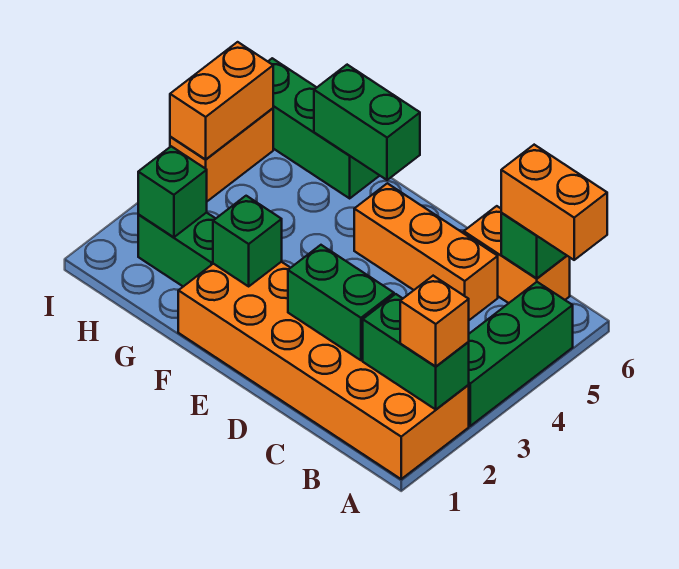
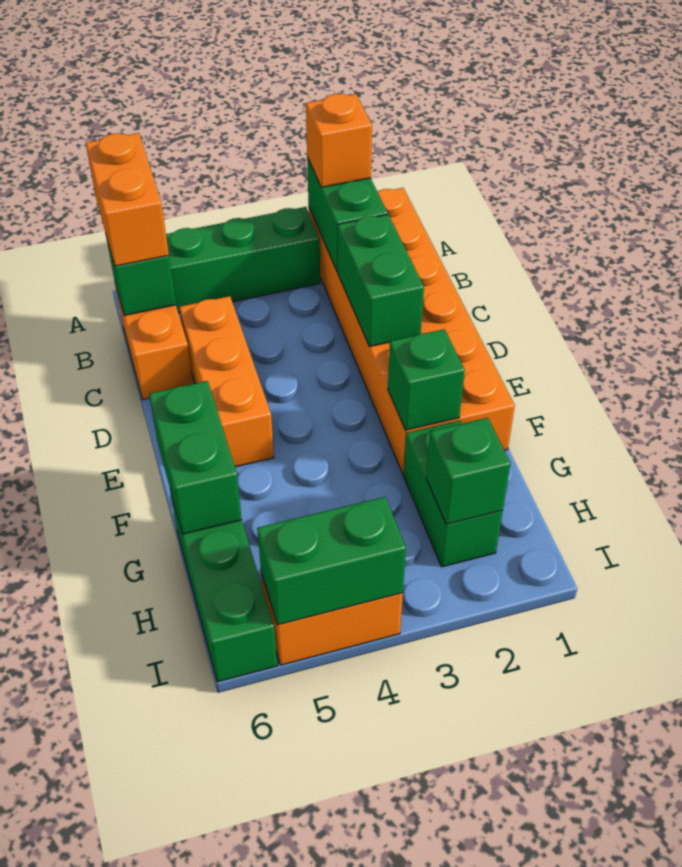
orange brick I4:I5 level 2 -> green brick I4:I5 level 2

